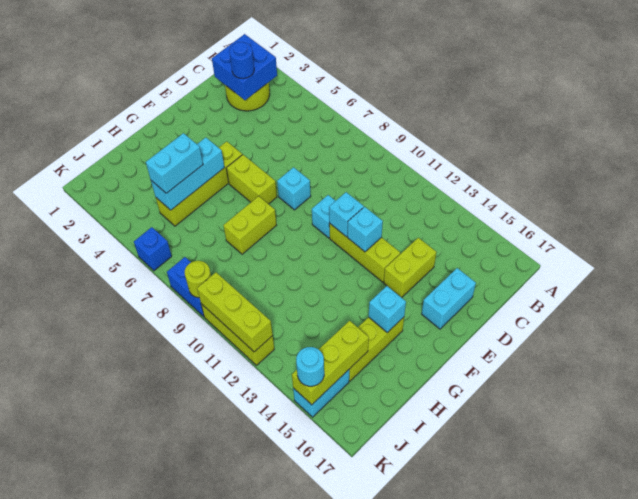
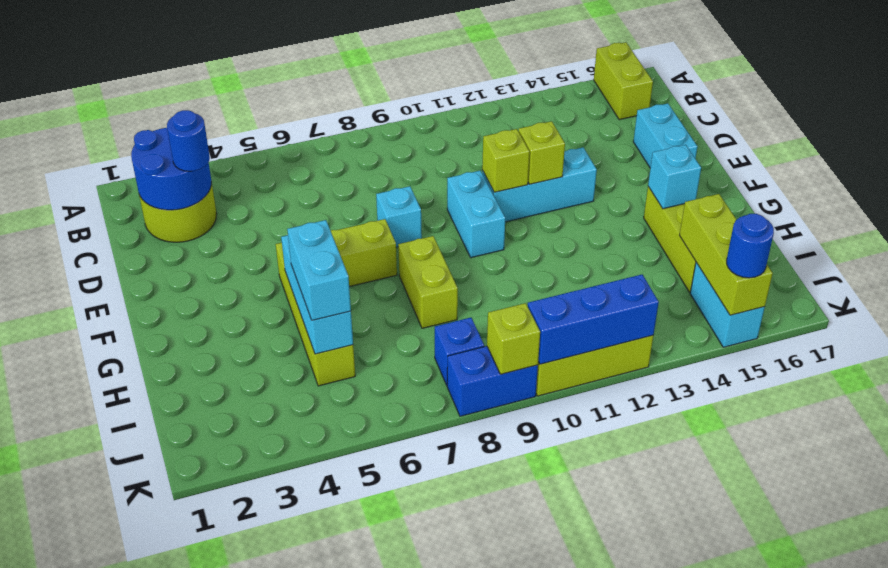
blue brick B2:C3 level 2 -> blue round brick B2:C3 level 2
lime brick D14:E14 level 1 -> lime brick A16:B16 level 1
cyan brick E10 level 1 -> cyan brick E10:F10 level 1
lime brick E11:E13 level 1 -> cyan brick E11:E13 level 1
cyan brick E11 level 2 -> lime brick E11 level 2
cyan brick E12 level 2 -> lime brick E12 level 2
blue brick K6 level 1 -> blue brick J8 level 1
lime round brick K9 level 2 -> lime brick K9 level 2
lime brick K10:K12 level 2 -> blue brick K10:K12 level 2
cyan round brick K15 level 3 -> blue round brick K15 level 3

